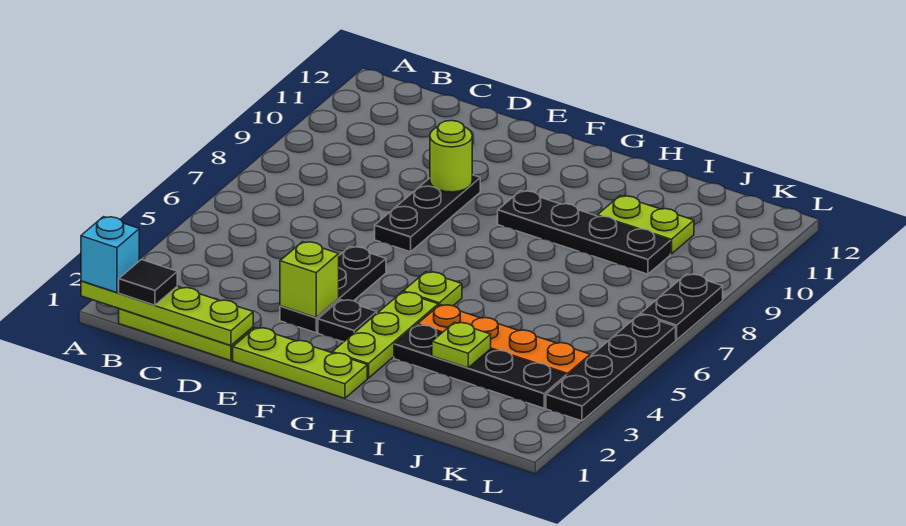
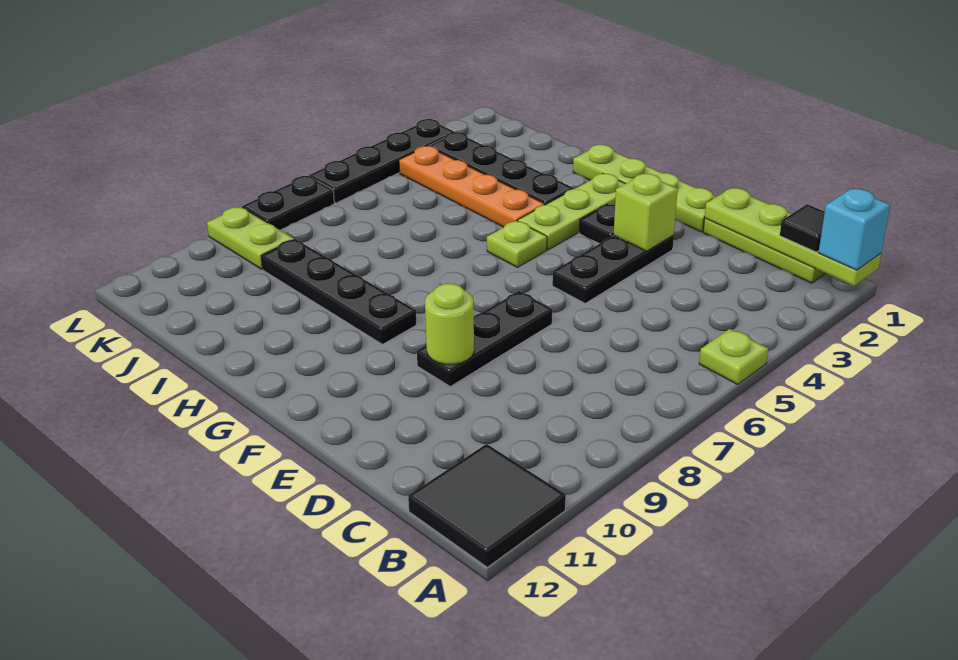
none -> black tile A11:B12 level 1
lime plate E1:G1 level 1 -> lime plate E1:H1 level 1
lime plate I3 level 2 -> lime plate A5 level 1
lime plate I10:J10 level 1 -> lime plate K9:L9 level 1

